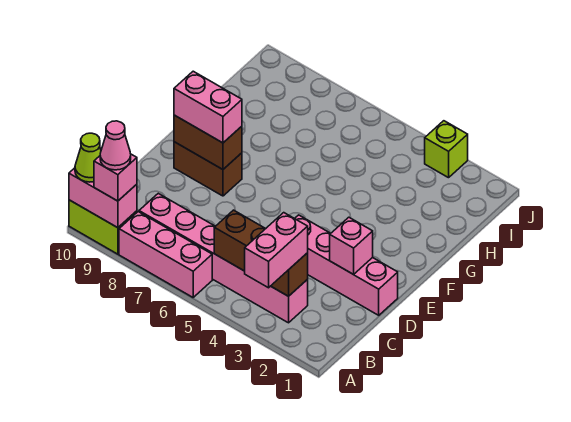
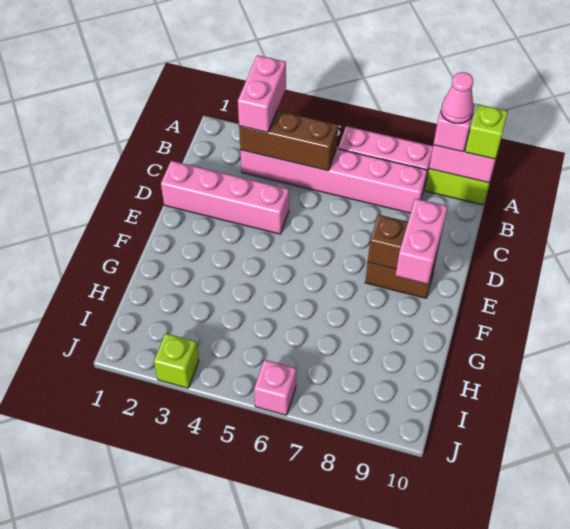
lime cone A10 level 3 -> lime brick A10 level 3
pink brick D2 level 2 -> pink brick J6 level 1
pink brick E8:E9 level 3 -> pink brick E9:F9 level 3

